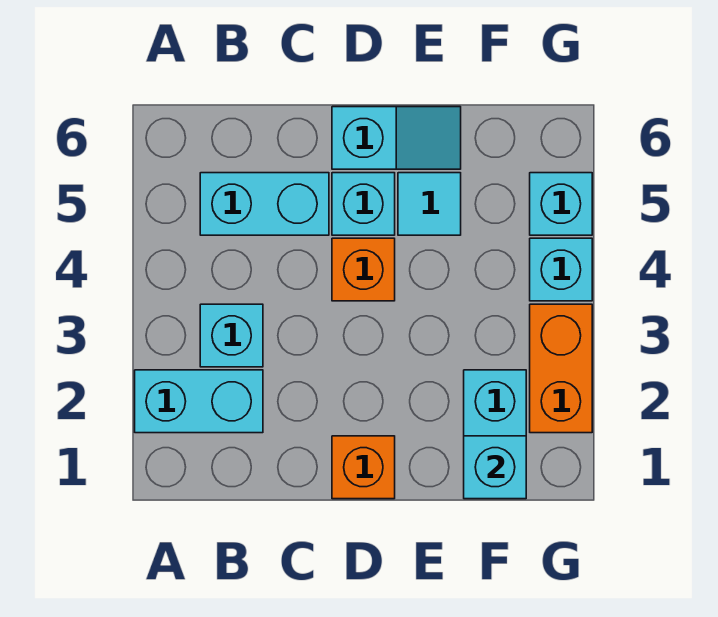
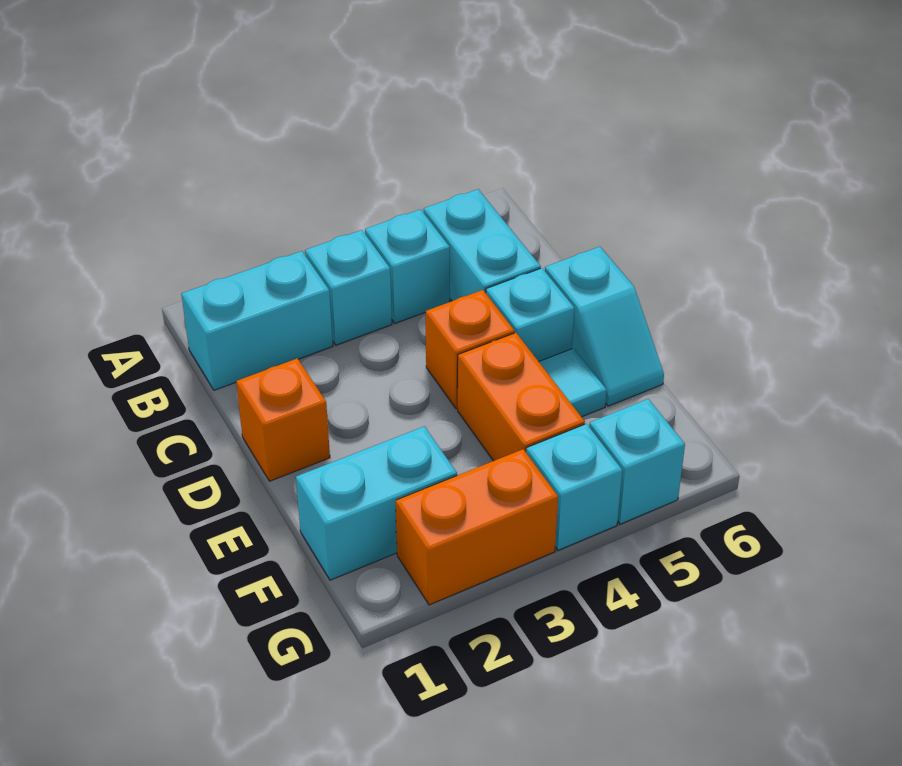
cyan brick A2:B2 level 1 -> cyan brick B1:B2 level 1
none -> orange brick E4:F4 level 1
cyan brick F1 level 2 -> cyan brick B4 level 1

